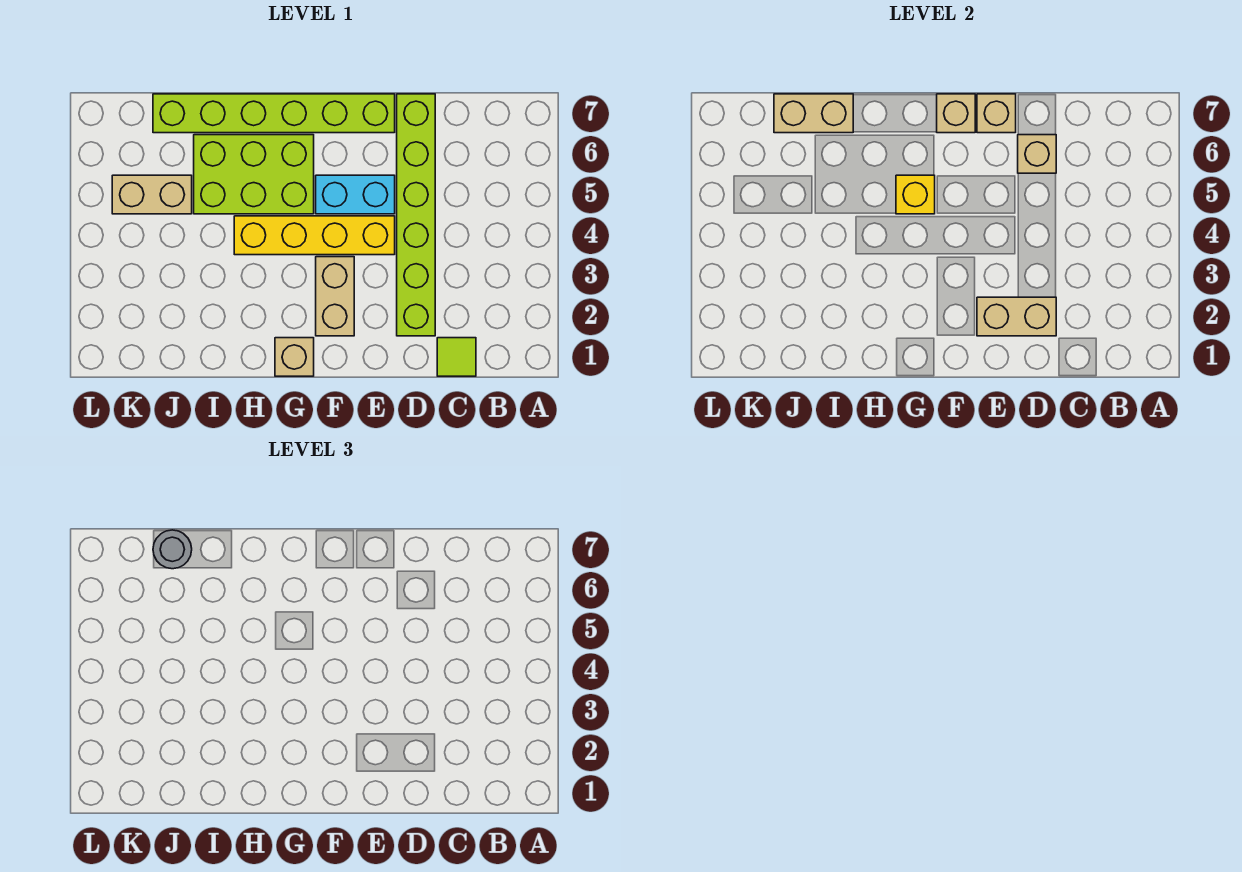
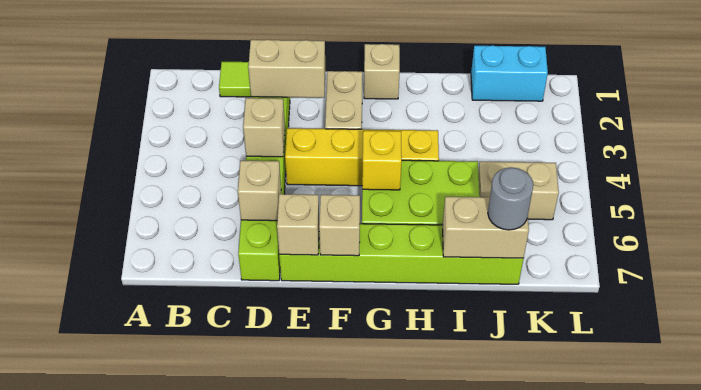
none -> tan brick D4 level 2
cyan brick E5:F5 level 1 -> cyan brick J1:K1 level 1

